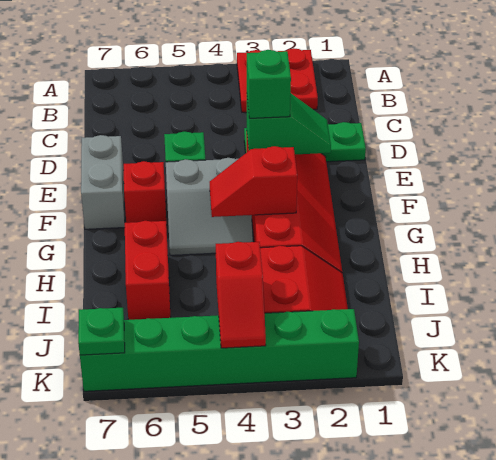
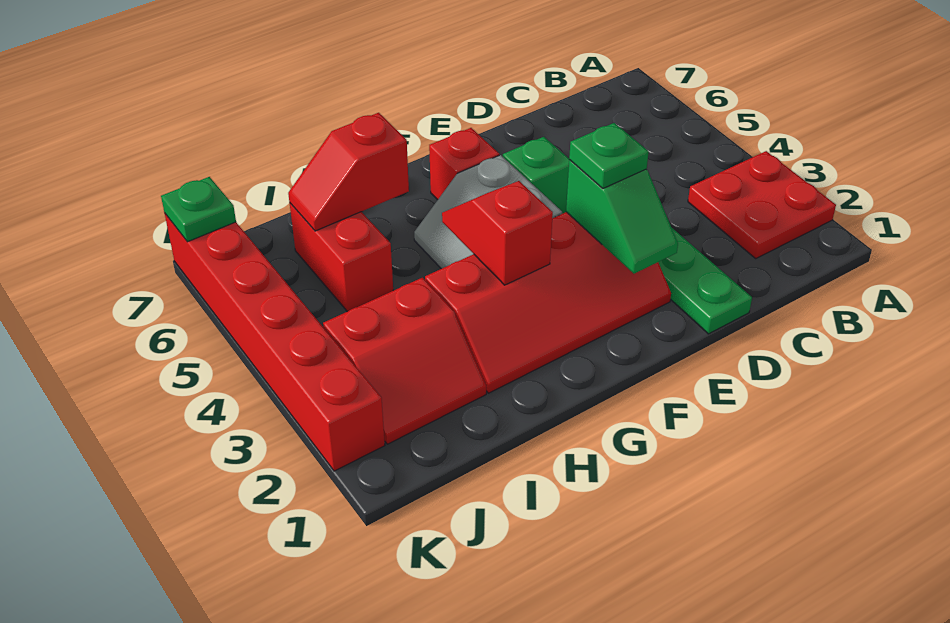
green brick E3 level 3 -> green plate E3 level 3
grey brick E7:F7 level 1 -> none
red brick H6:I6 level 1 -> red brick I5:I6 level 1
red slope J4:K4 level 2 top J -> red slope H6:I6 level 2 top H
green brick K2:K7 level 1 -> red brick K2:K7 level 1

